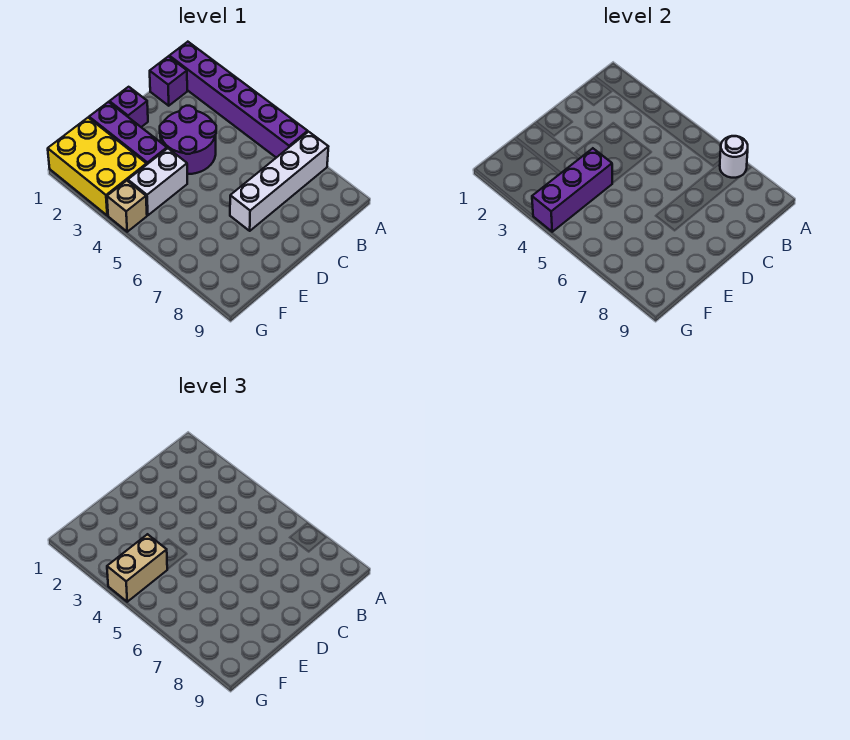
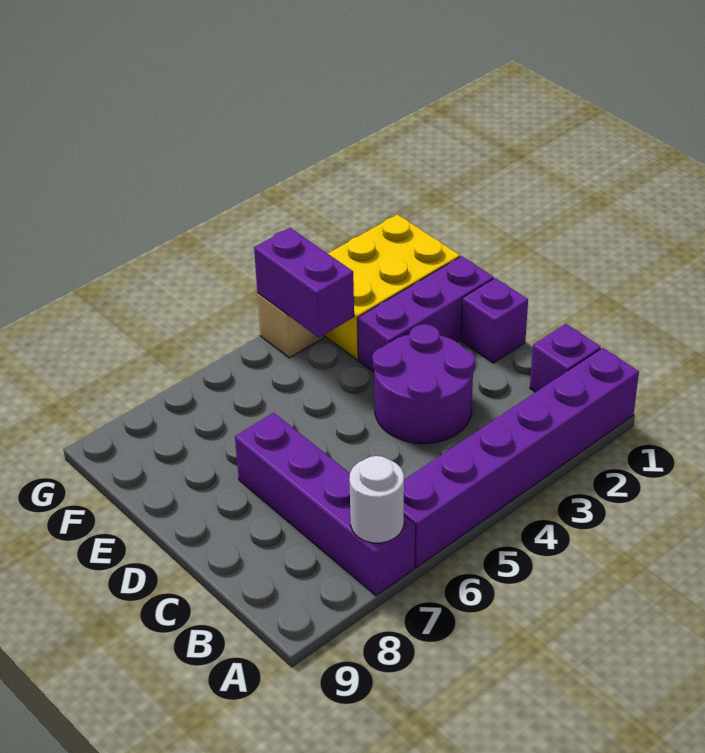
white brick A7:D7 level 1 -> purple brick A7:D7 level 1
white brick E4:F4 level 1 -> none
purple brick E4:G4 level 2 -> purple brick F4:G4 level 2
tan brick F4:G4 level 3 -> none

